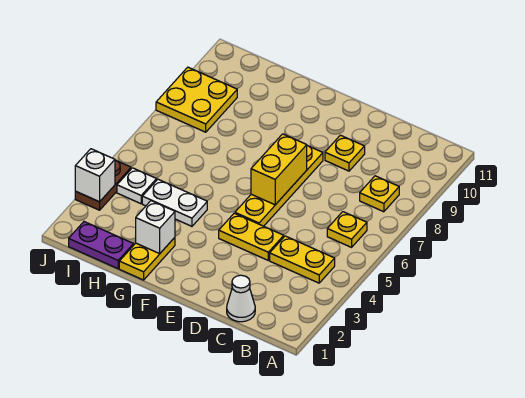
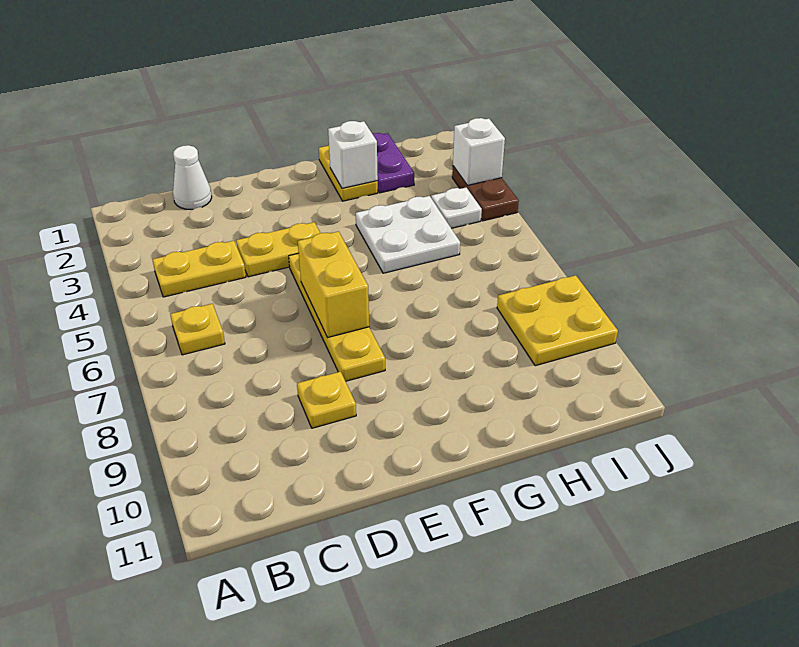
yellow plate B8 level 1 -> none
white plate G4:H4 level 1 -> white plate G4:H5 level 1
purple plate H1:I1 level 1 -> purple plate H1:H2 level 1

